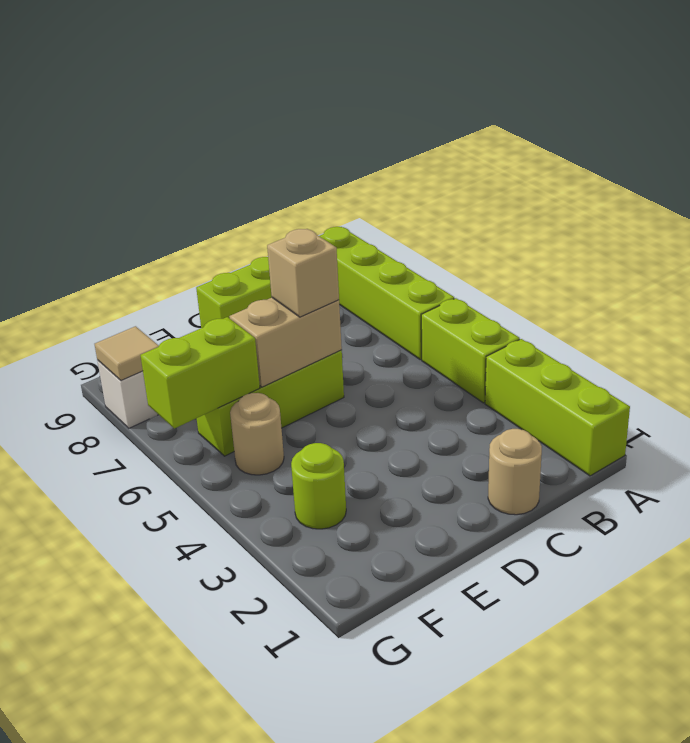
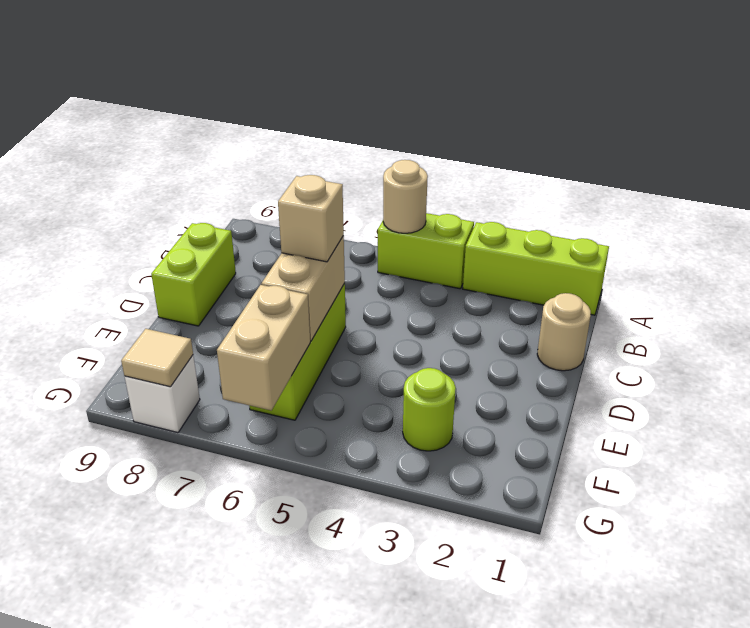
lime brick A6:A9 level 1 -> none
tan round brick F5 level 1 -> tan round brick A5 level 2
lime brick F6:G6 level 2 -> tan brick F6:G6 level 2

